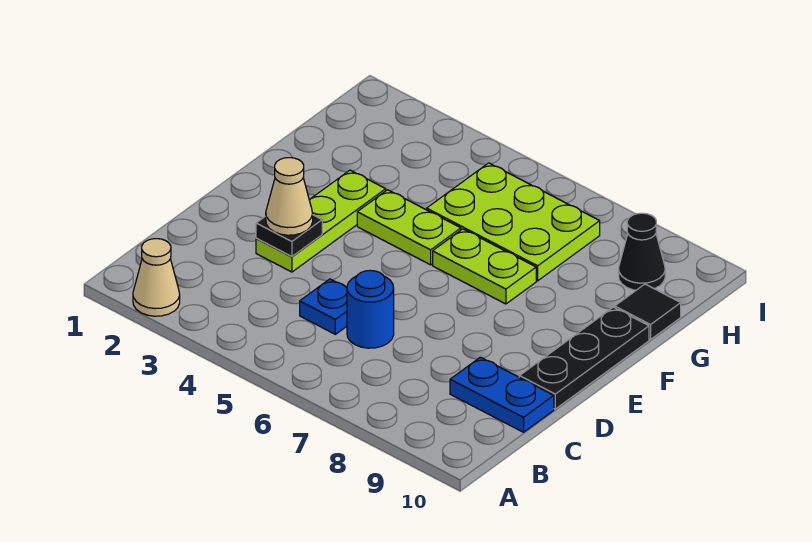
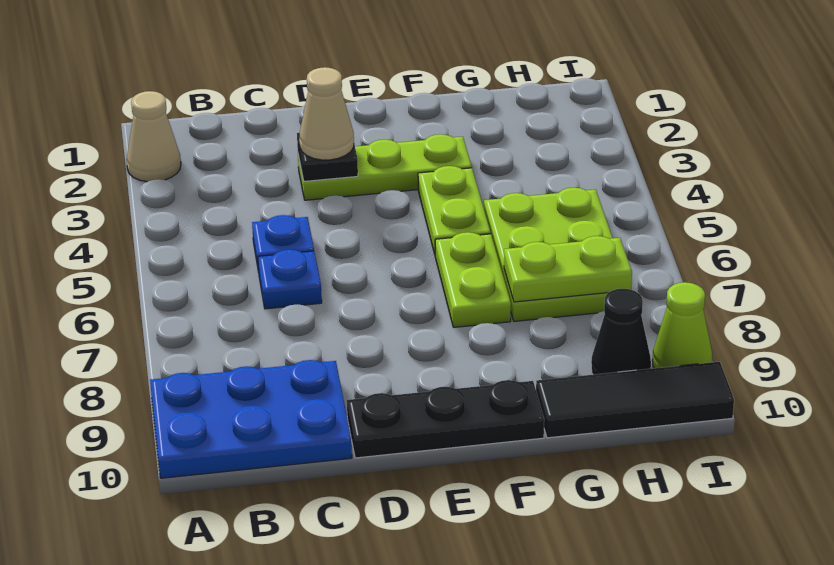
blue round brick C6 level 1 -> blue plate C6 level 1
blue plate C9:C10 level 1 -> blue plate A9:C10 level 1
none -> lime plate G7:H7 level 2
black tile G10 level 1 -> black tile G10:I10 level 1
none -> lime cone I9 level 1

